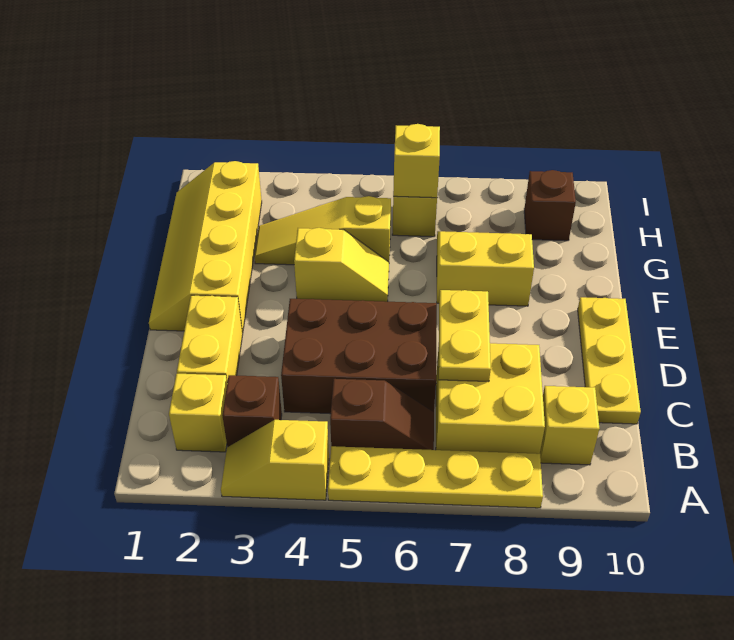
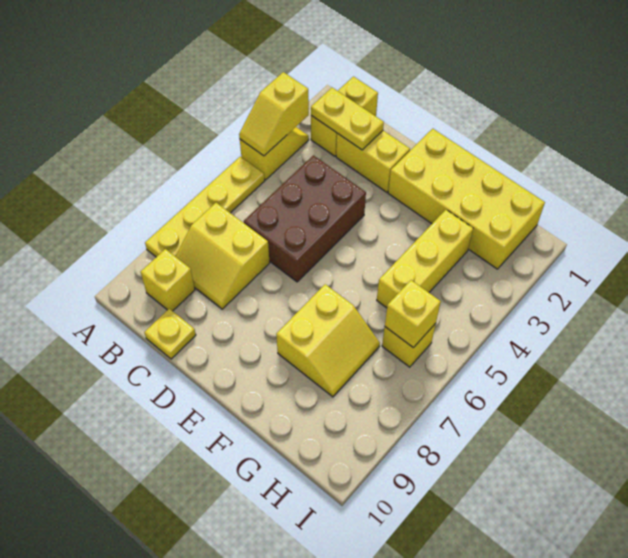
yellow brick B2 level 1 -> yellow brick B1:B2 level 1
brown brick B3 level 1 -> none
brown slope B5:B6 level 1 top 5 -> none
yellow brick B7:C8 level 1 -> yellow slope B7:C8 level 1 top 7
yellow plate C7:D7 level 2 -> yellow plate B2:C2 level 2
yellow plate C10:E10 level 1 -> yellow plate C10 level 1
yellow slope E1:H2 level 1 top 2 -> yellow brick E1:H2 level 1
yellow slope F4:F5 level 1 top 4 -> yellow slope A3:A4 level 2 top 3
yellow slope G3:G5 level 1 top 5 -> yellow brick G3:G5 level 1
brown brick H9 level 1 -> none

